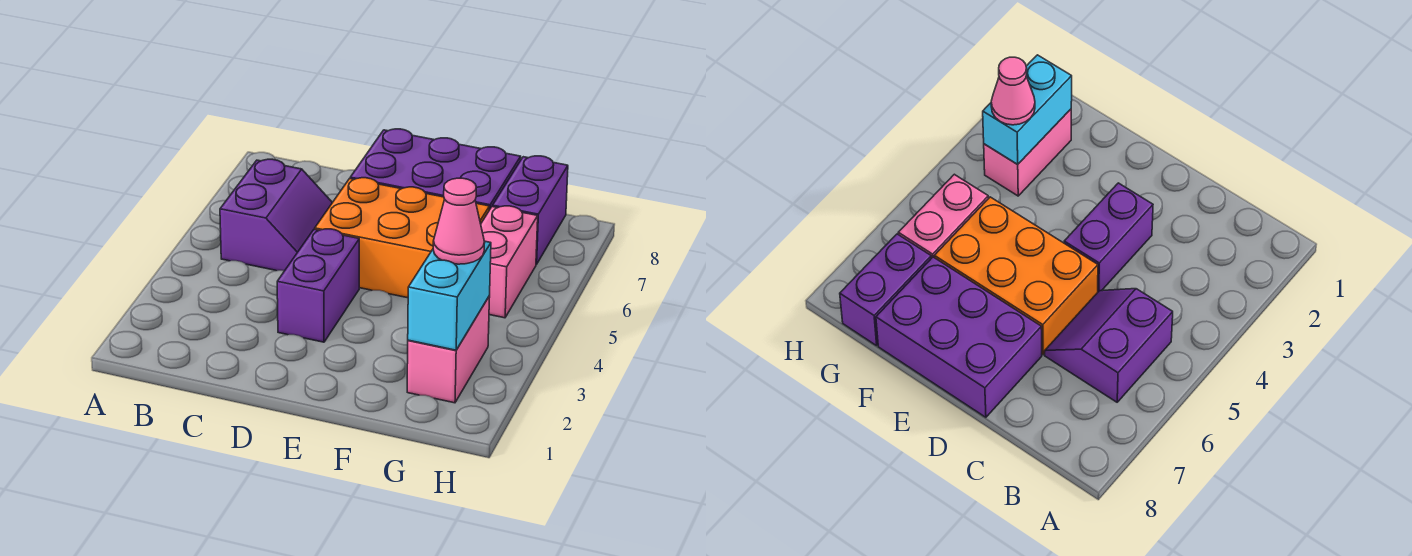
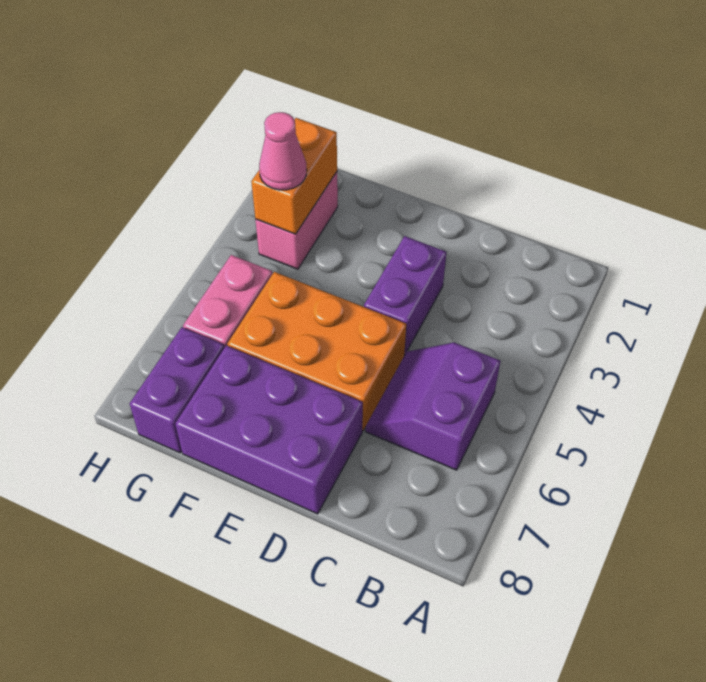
cyan brick G2:G3 level 2 -> orange brick G2:G3 level 2

